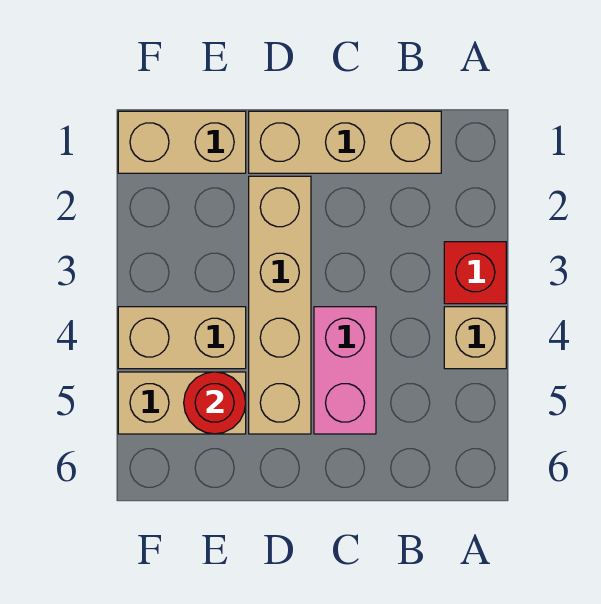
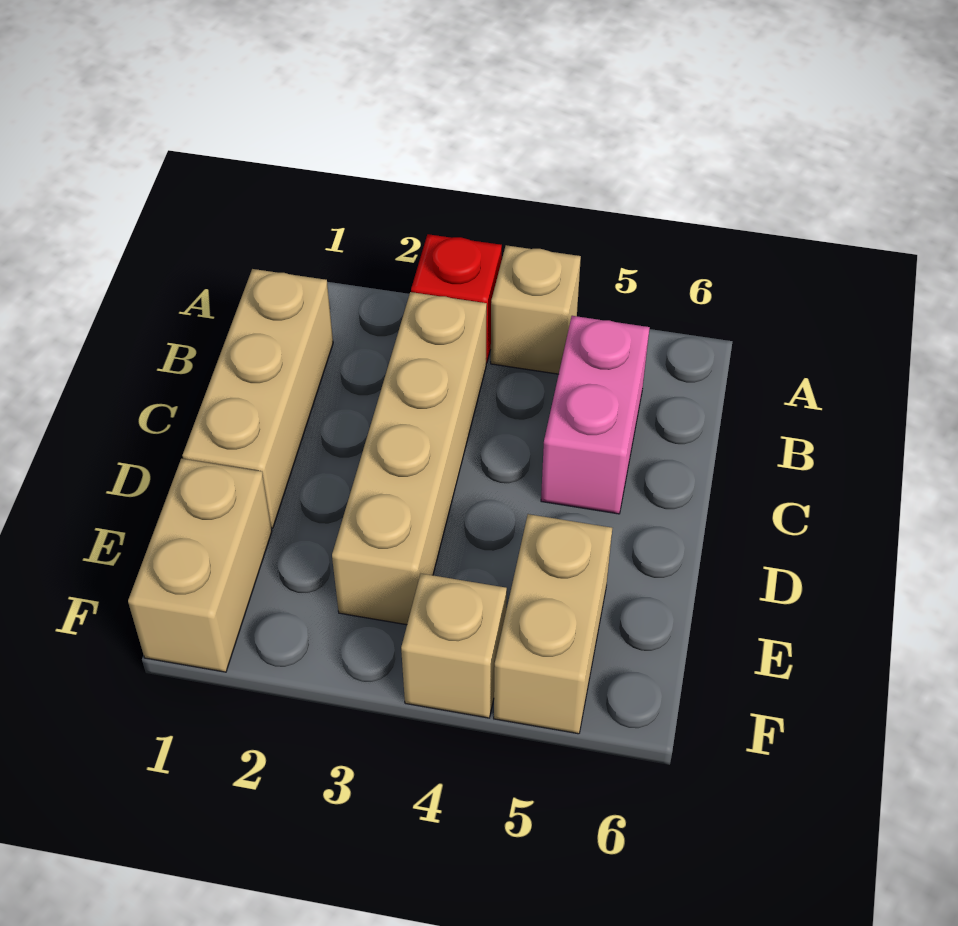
pink brick C4:C5 level 1 -> pink brick B5:C5 level 1
tan brick D2:D5 level 1 -> tan brick B3:E3 level 1
tan brick E4:F4 level 1 -> tan brick F4 level 1
red round brick E5 level 2 -> none

